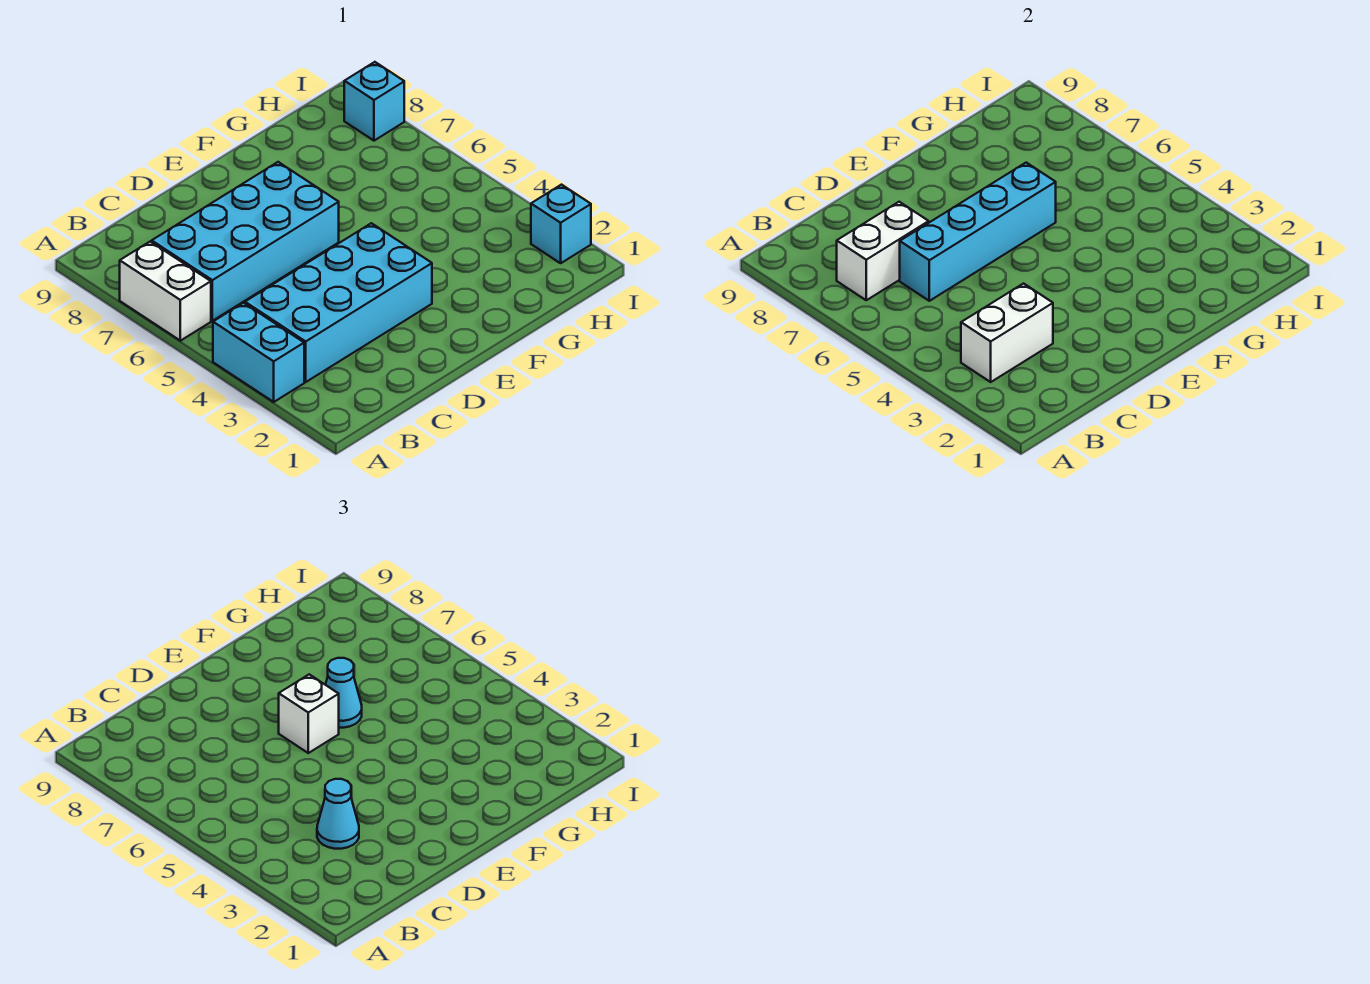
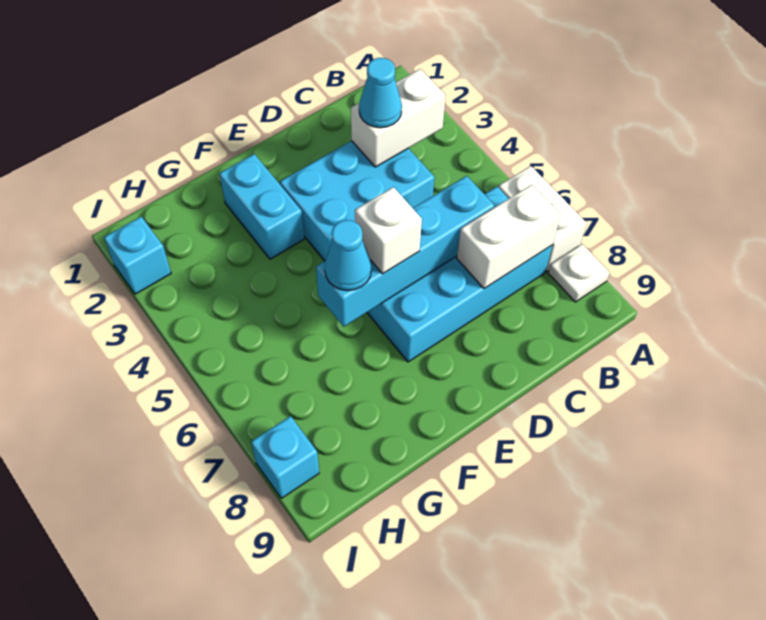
cyan brick A3:A4 level 1 -> cyan brick F2:F3 level 1
none -> white plate A8 level 1
cyan brick B3:E4 level 1 -> cyan brick C3:E4 level 1

